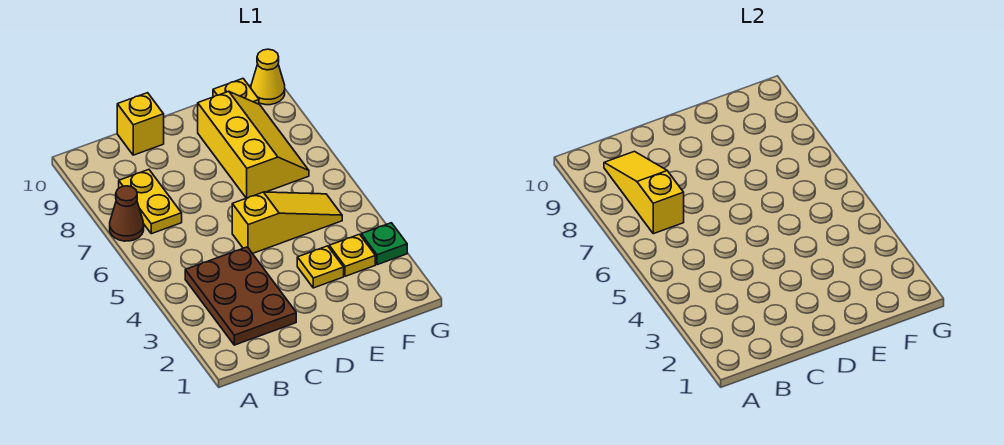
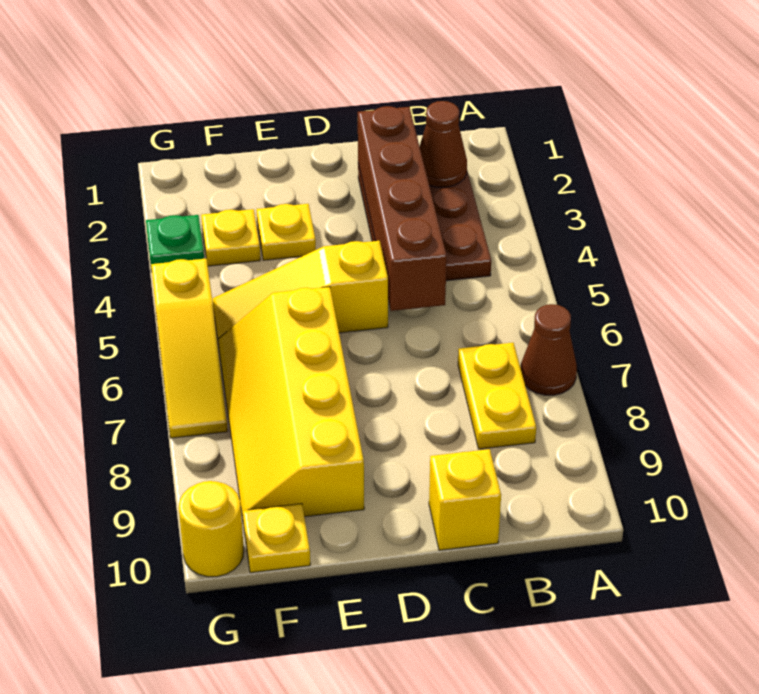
none -> brown cone B2 level 2
yellow slope B7:B9 level 2 top 7 -> yellow slope G5:G7 level 1 top 5
none -> brown brick C2:C5 level 2
yellow slope E7:F9 level 1 top E -> yellow slope E6:F9 level 1 top E
yellow cone G10 level 1 -> yellow round brick G10 level 1

